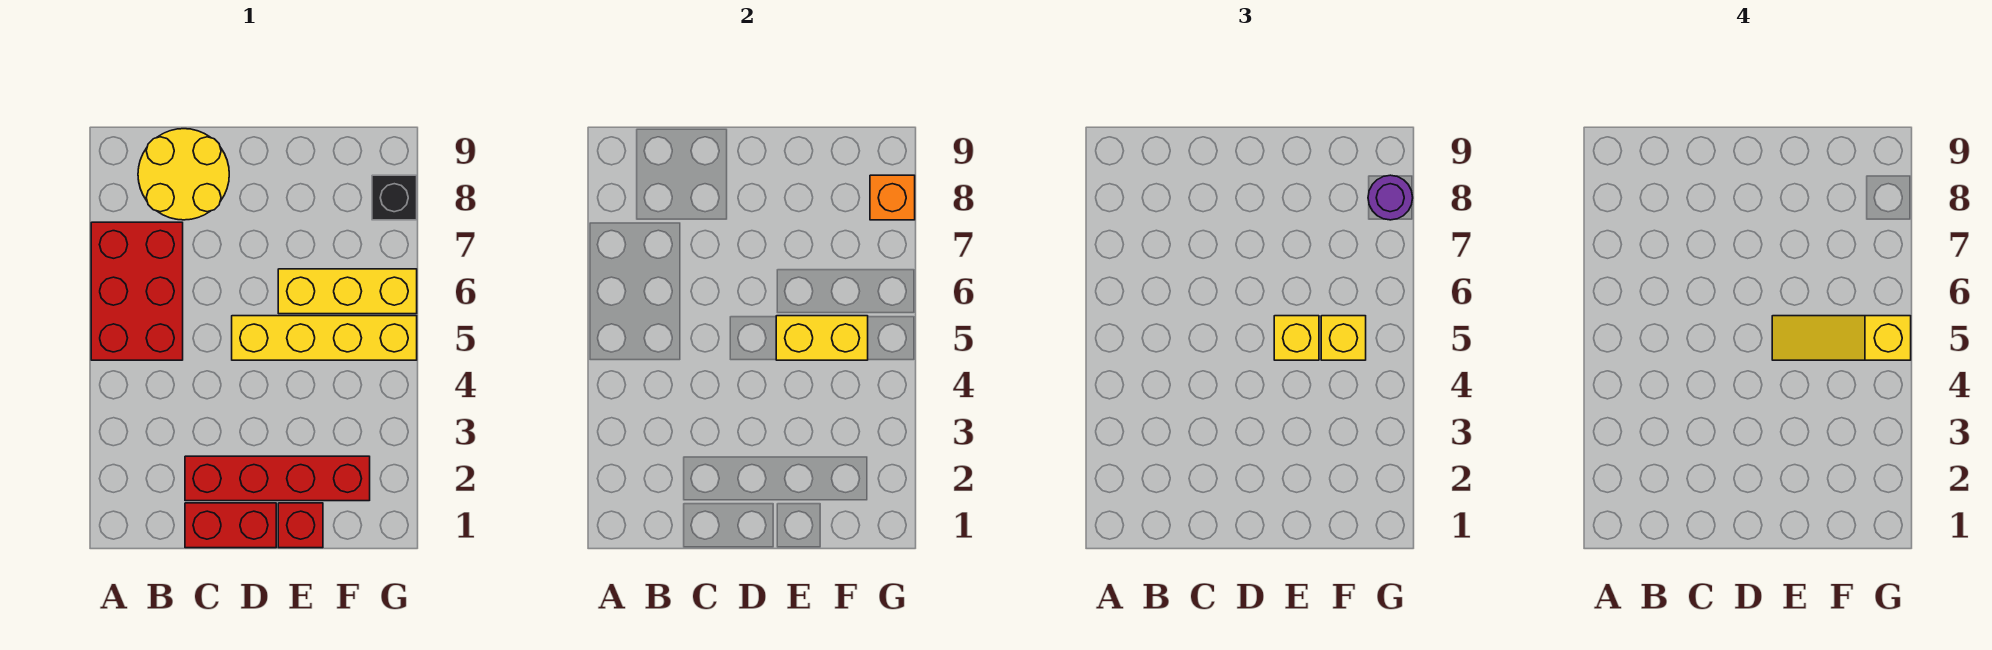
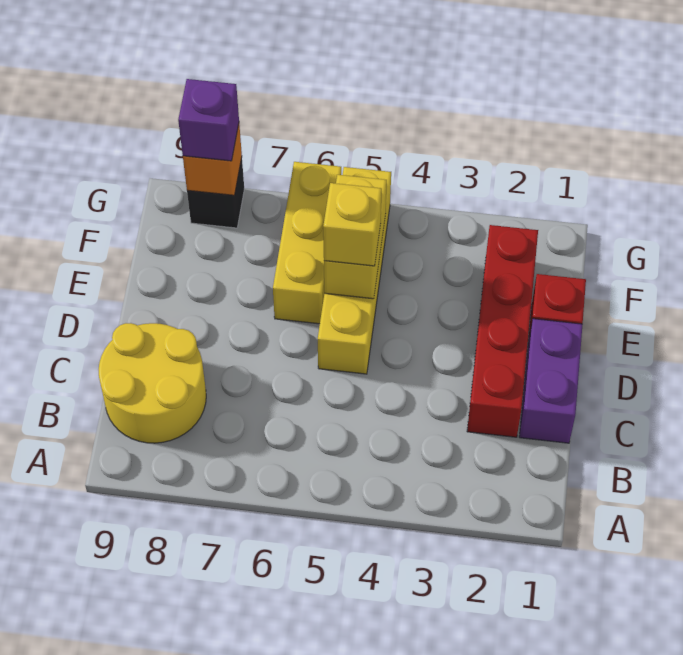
red brick A5:B7 level 1 -> none
red brick C1:D1 level 1 -> purple brick C1:D1 level 1
yellow slope E5:G5 level 4 top G -> none
yellow brick F5 level 3 -> none
purple round brick G8 level 3 -> purple brick G8 level 3

